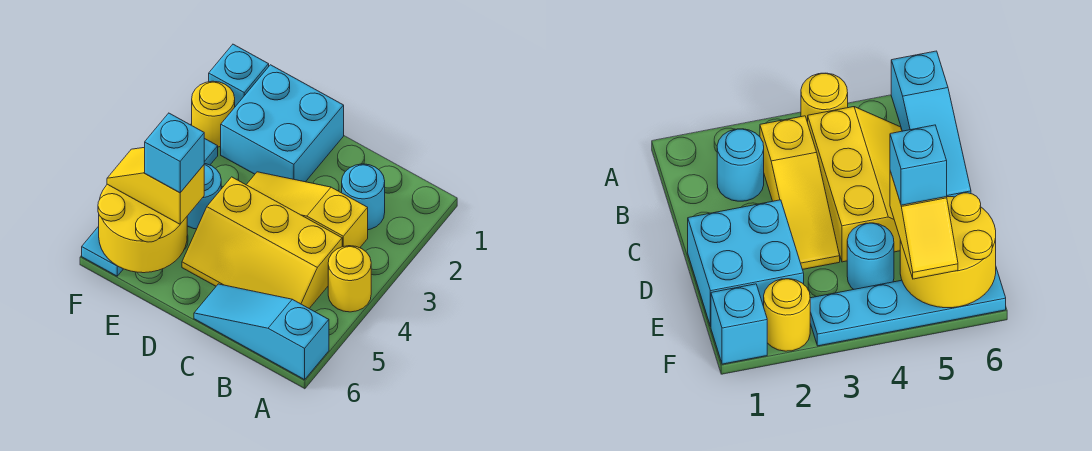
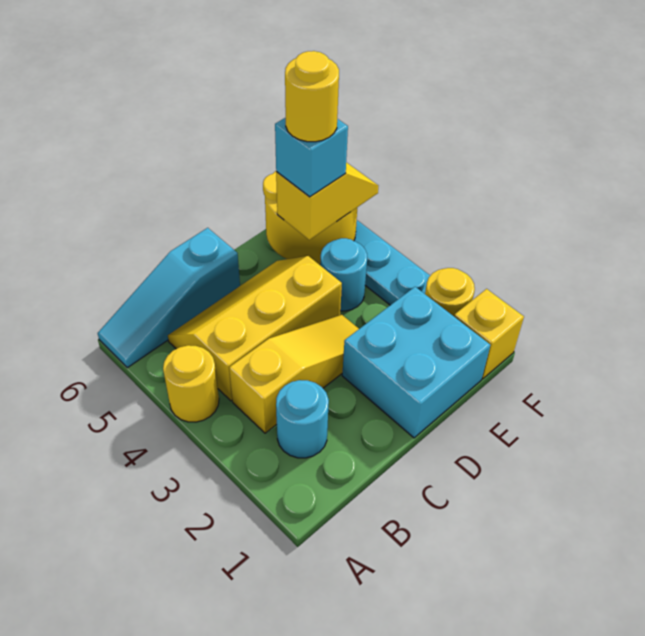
cyan slope A6:C6 level 1 top A -> cyan slope A6:C6 level 1 top C
none -> yellow round brick E5 level 5
cyan brick F1 level 1 -> yellow brick F1 level 1

